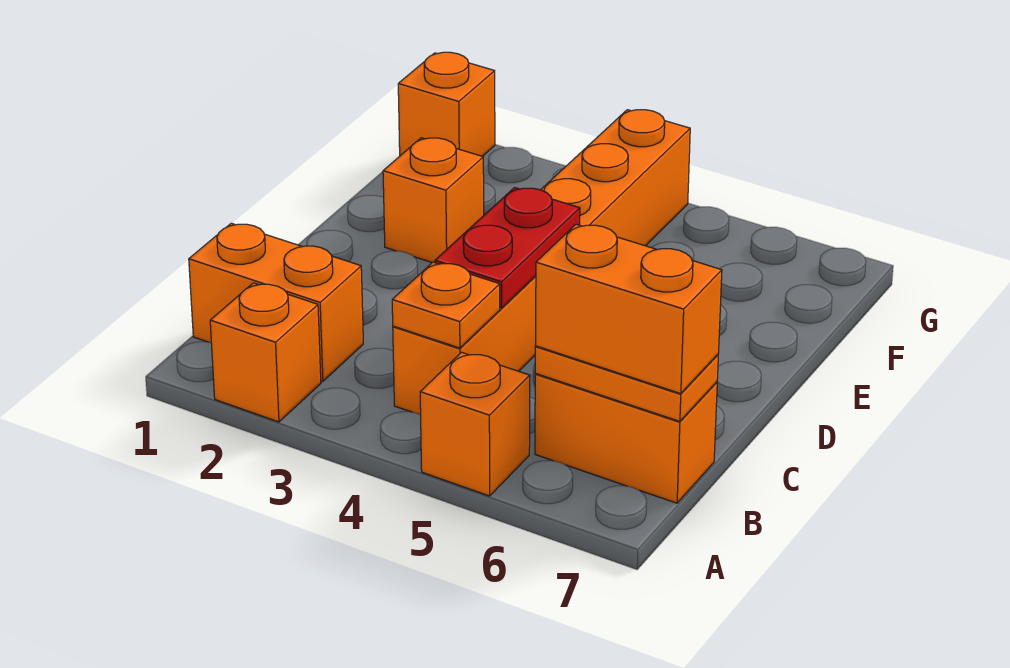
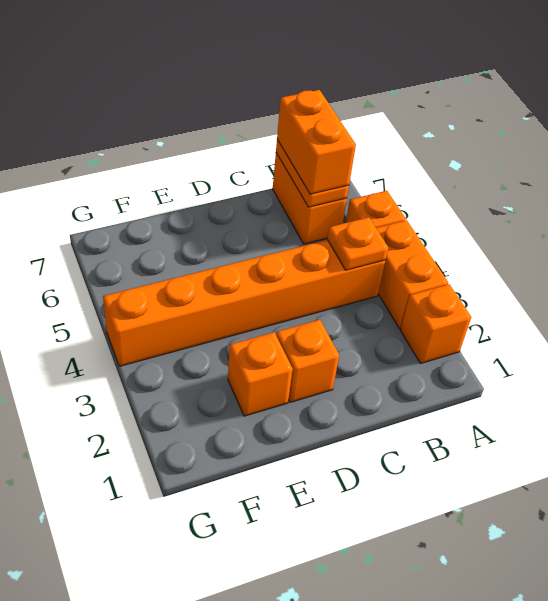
orange brick B1:B2 level 1 -> orange brick A3:A4 level 1
red plate C4:D4 level 2 -> none
orange brick G1 level 1 -> orange brick D2 level 1

